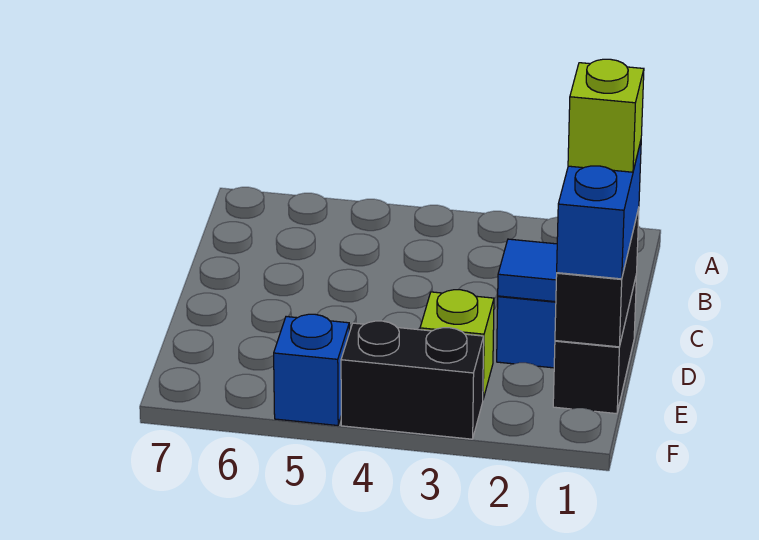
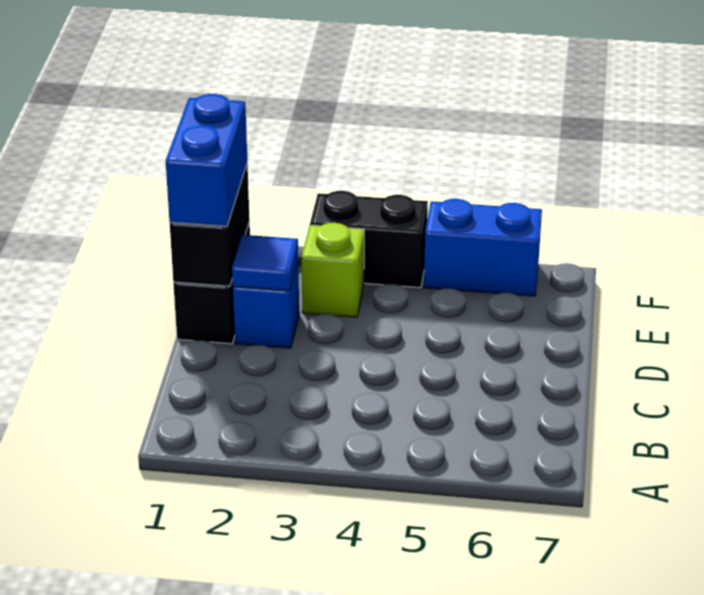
lime brick D1 level 4 -> none
blue brick F5 level 1 -> blue brick F5:F6 level 1

